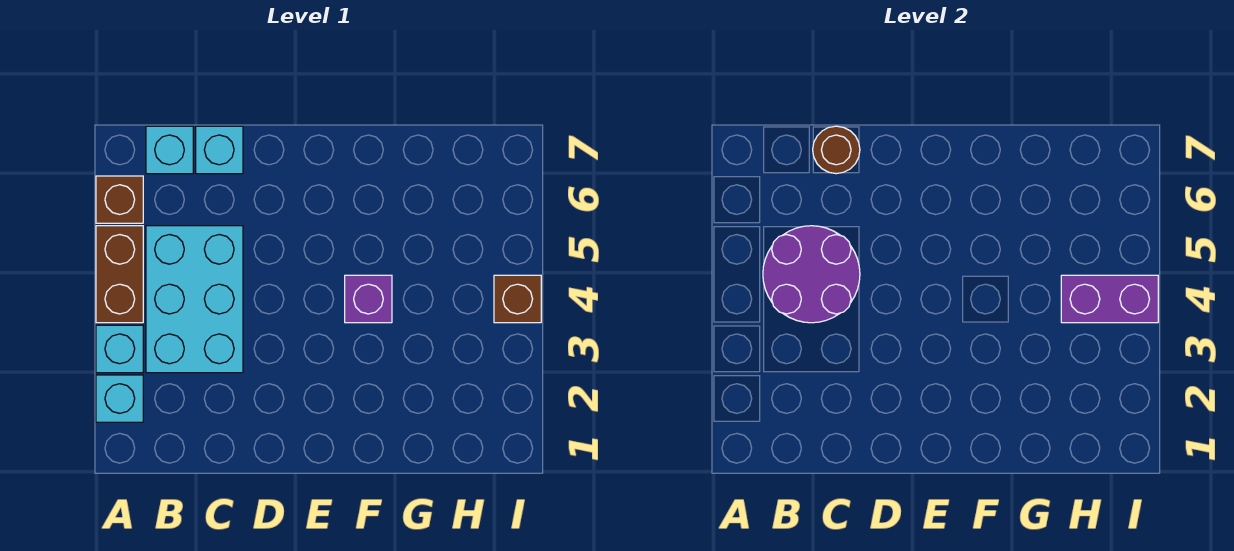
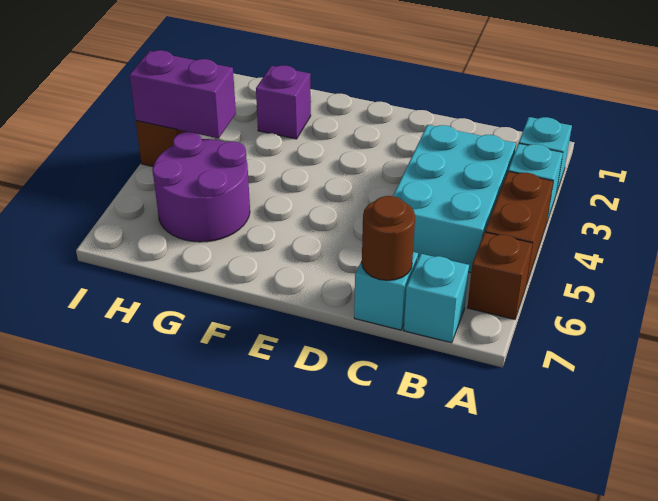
purple round brick B4:C5 level 2 -> purple round brick G5:H6 level 1
purple brick F4 level 1 -> purple brick G2 level 1

